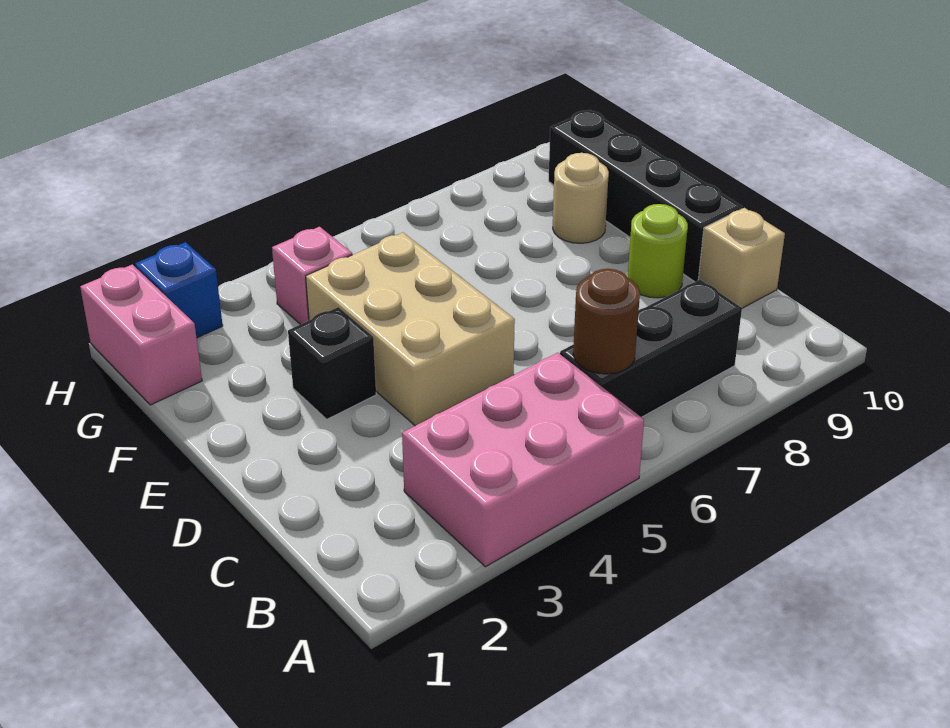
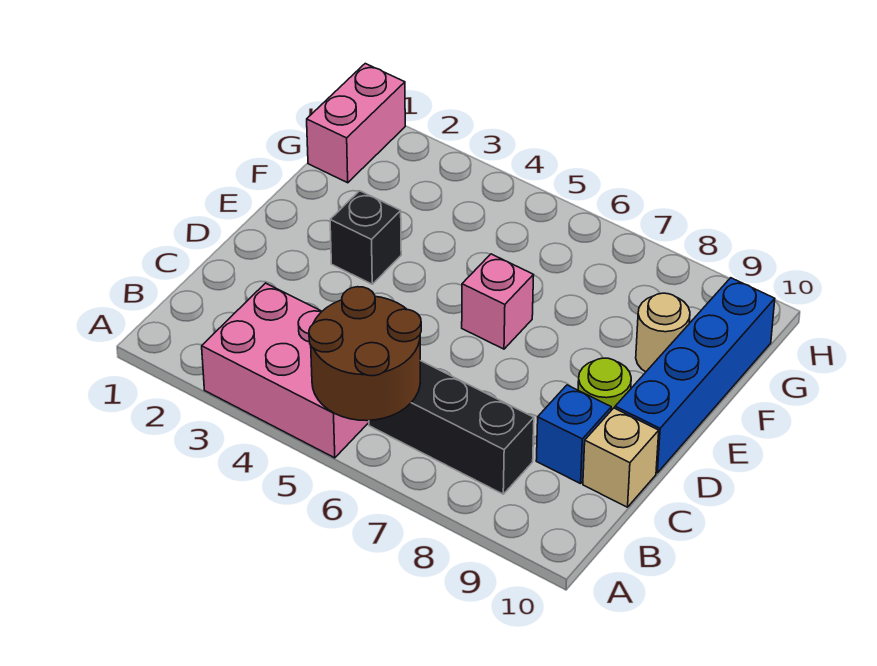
brown round brick B6 level 2 -> brown round brick A5:B6 level 2
tan brick D4:F5 level 1 -> none
black brick D10:G10 level 1 -> blue brick D10:G10 level 1
pink brick G4 level 1 -> pink brick E6 level 1
blue brick H2 level 1 -> blue brick C9 level 1

